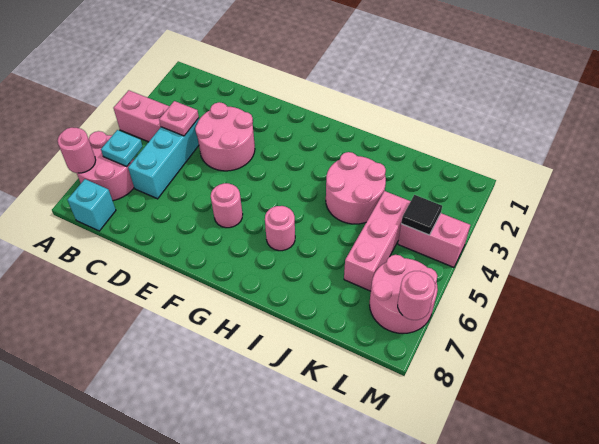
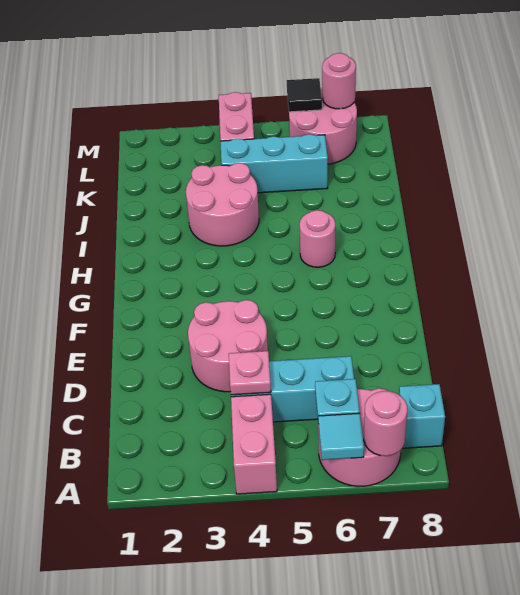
none -> cyan tile A6 level 2
pink round brick F6 level 1 -> none
pink brick K4:K6 level 1 -> cyan brick K4:K6 level 1
black tile L4 level 2 -> black tile M6 level 2

